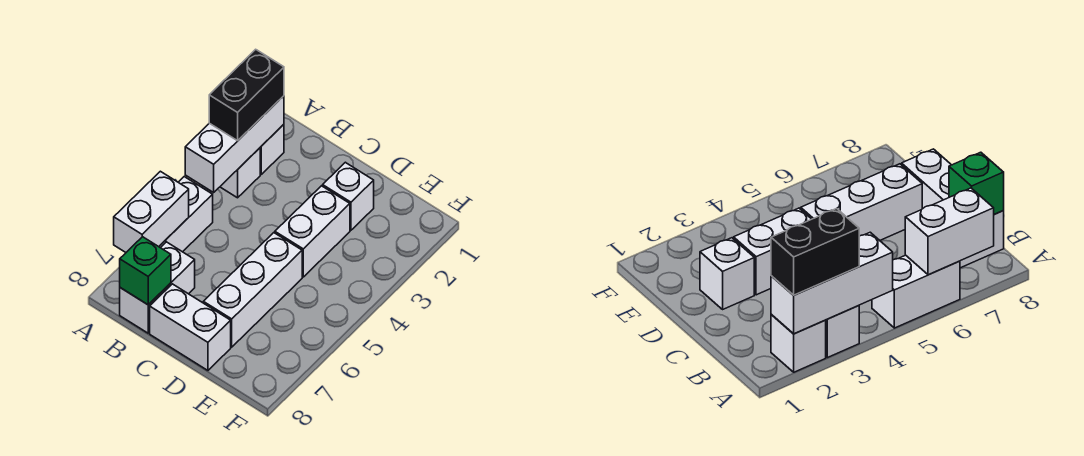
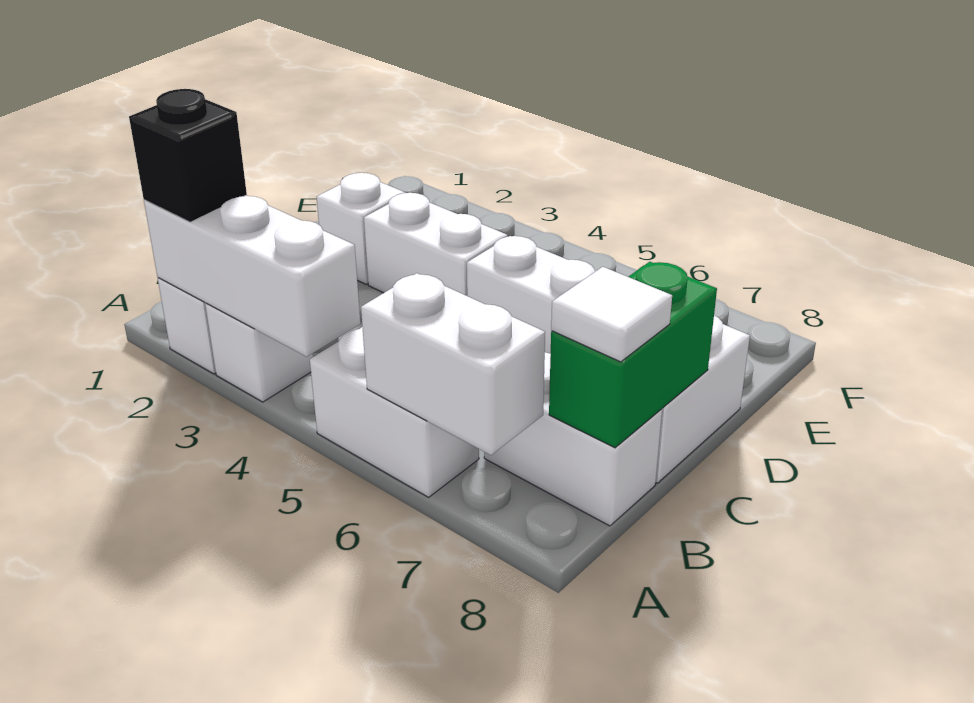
black brick A2:A3 level 3 -> black brick A2 level 3
green brick B8 level 2 -> green brick B8:C8 level 2
none -> white tile B8 level 3

